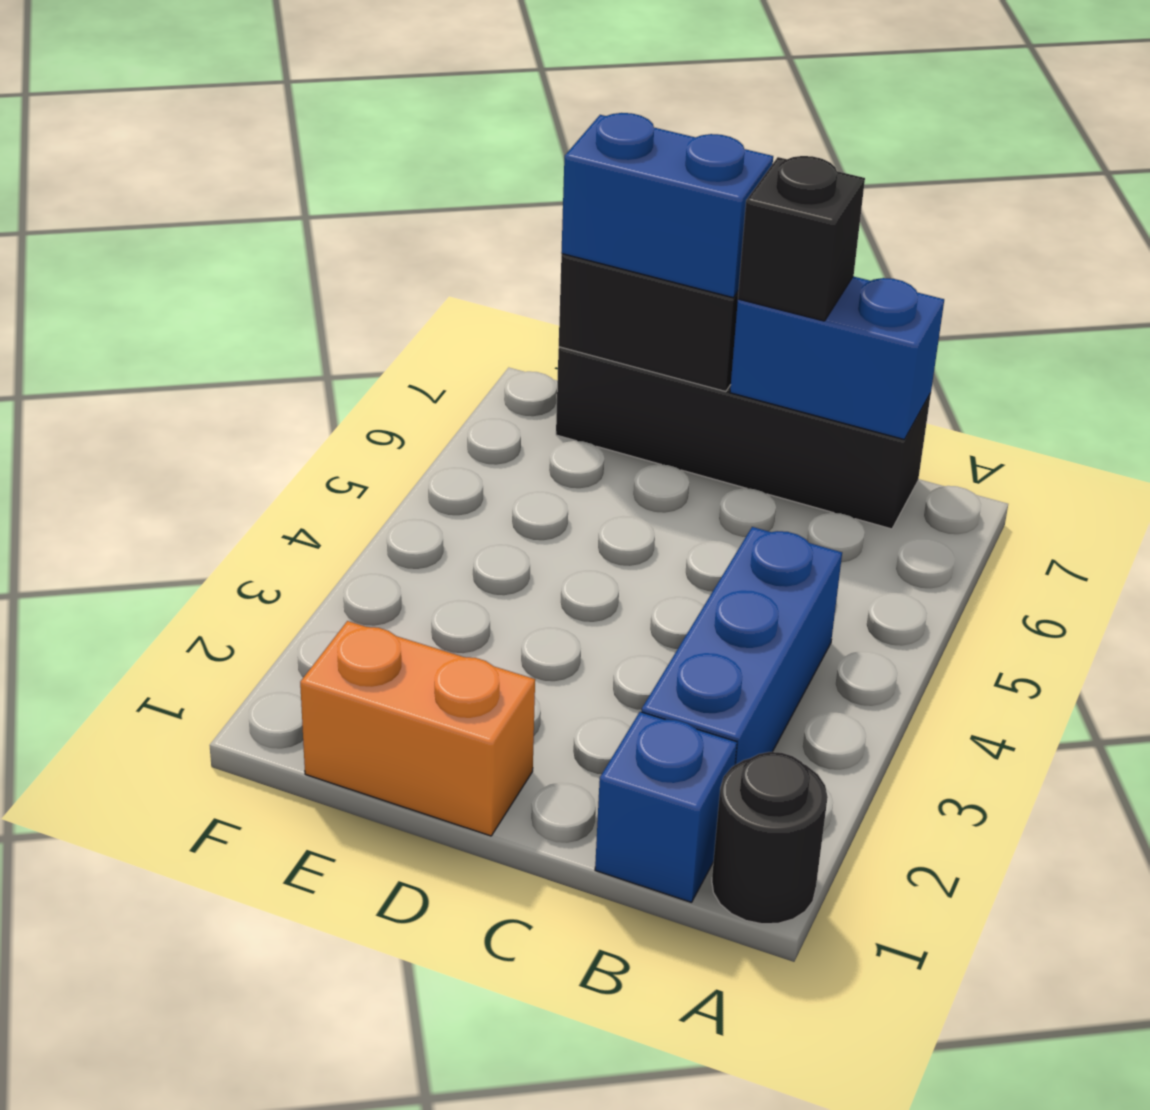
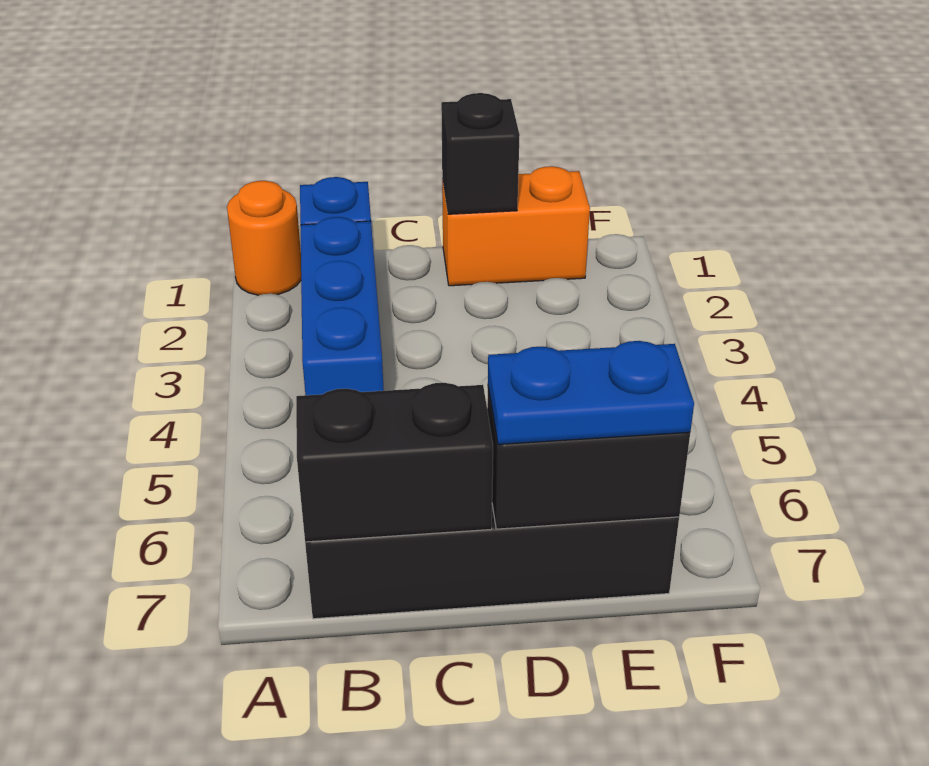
black round brick A1 level 1 -> orange round brick A1 level 1
blue brick B7:C7 level 2 -> black brick B7:C7 level 2
black brick C7 level 3 -> black brick D1 level 2
blue brick D7:E7 level 3 -> blue plate D7:E7 level 3

